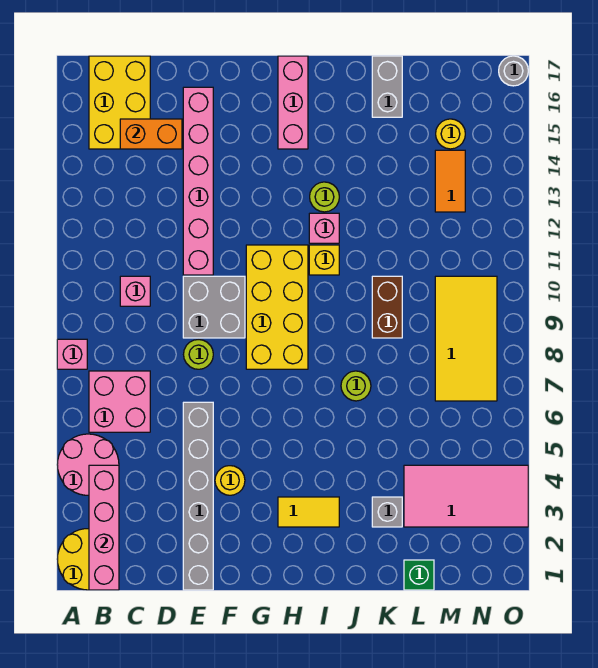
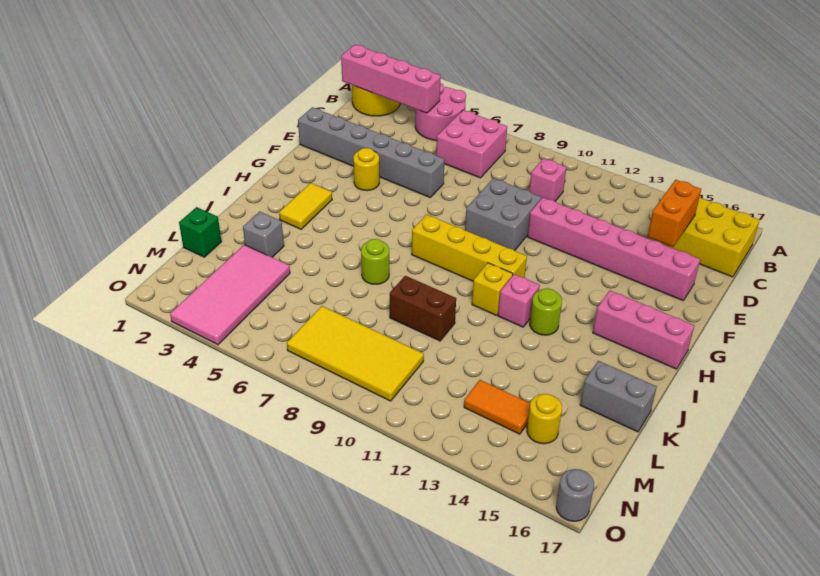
pink brick A8 level 1 -> none
lime round brick E8 level 1 -> none
yellow brick G8:H11 level 1 -> yellow brick H8:H11 level 1

